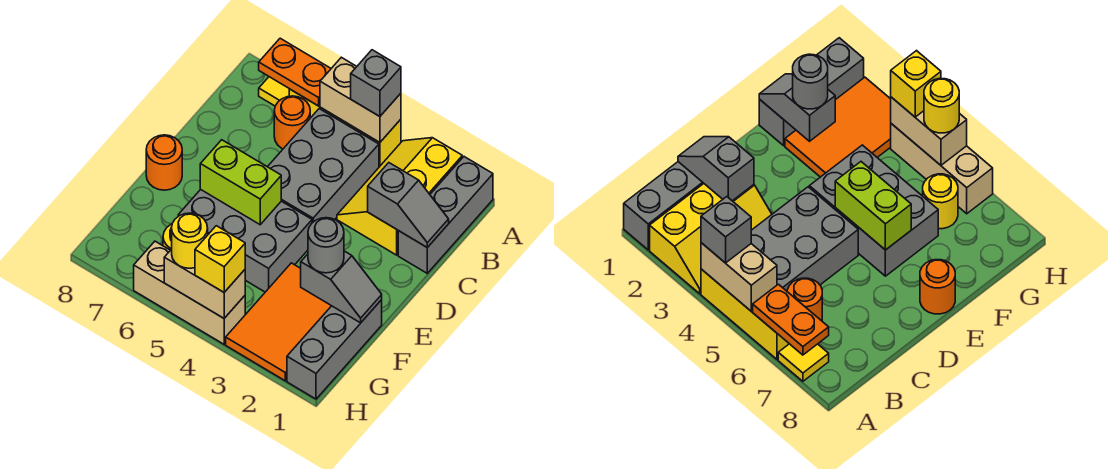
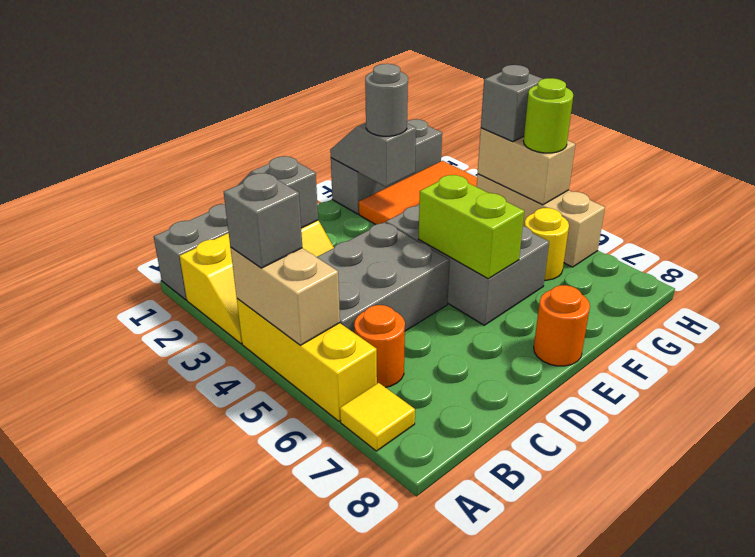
orange plate A6:A7 level 2 -> none
yellow brick H4 level 3 -> grey brick H4 level 3
yellow round brick H5 level 3 -> lime round brick H5 level 3

